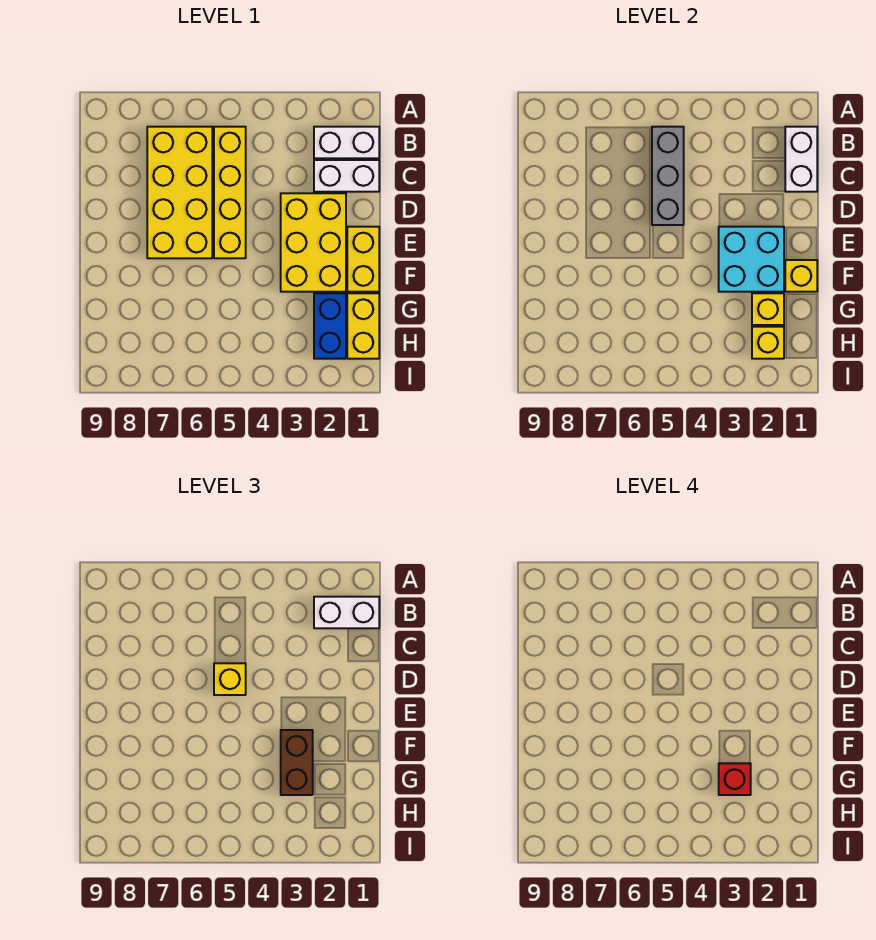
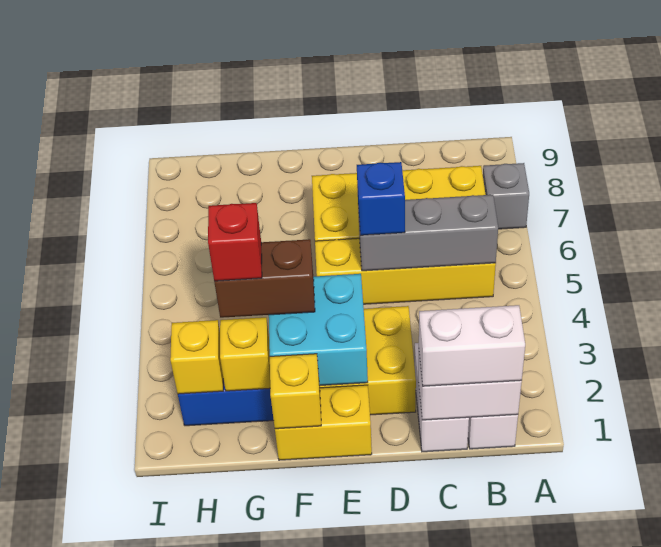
none -> grey brick A7 level 1
white brick B1:B2 level 3 -> white brick B1:C1 level 3
yellow brick D5 level 3 -> blue brick D5 level 3
yellow brick G1:H1 level 1 -> none

